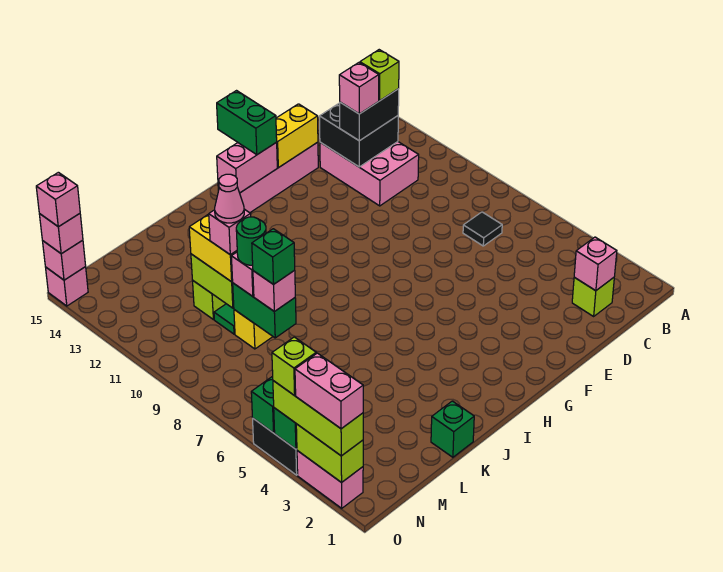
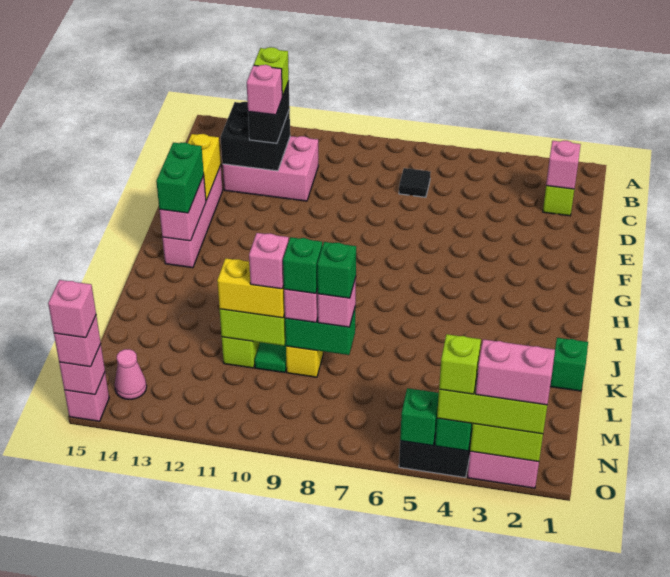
green brick G14:G15 level 3 -> green brick G14:H14 level 3
green round brick L9 level 4 -> green brick L9 level 4
pink cone L10 level 5 -> pink cone N14 level 1

